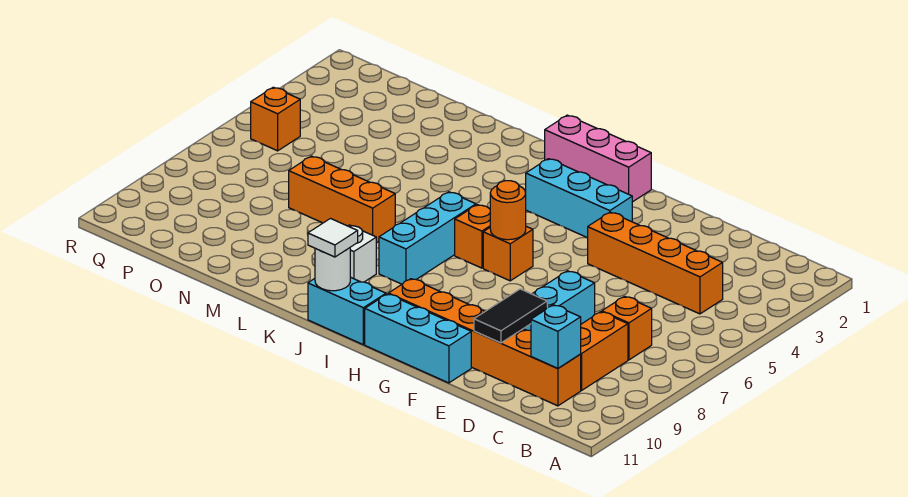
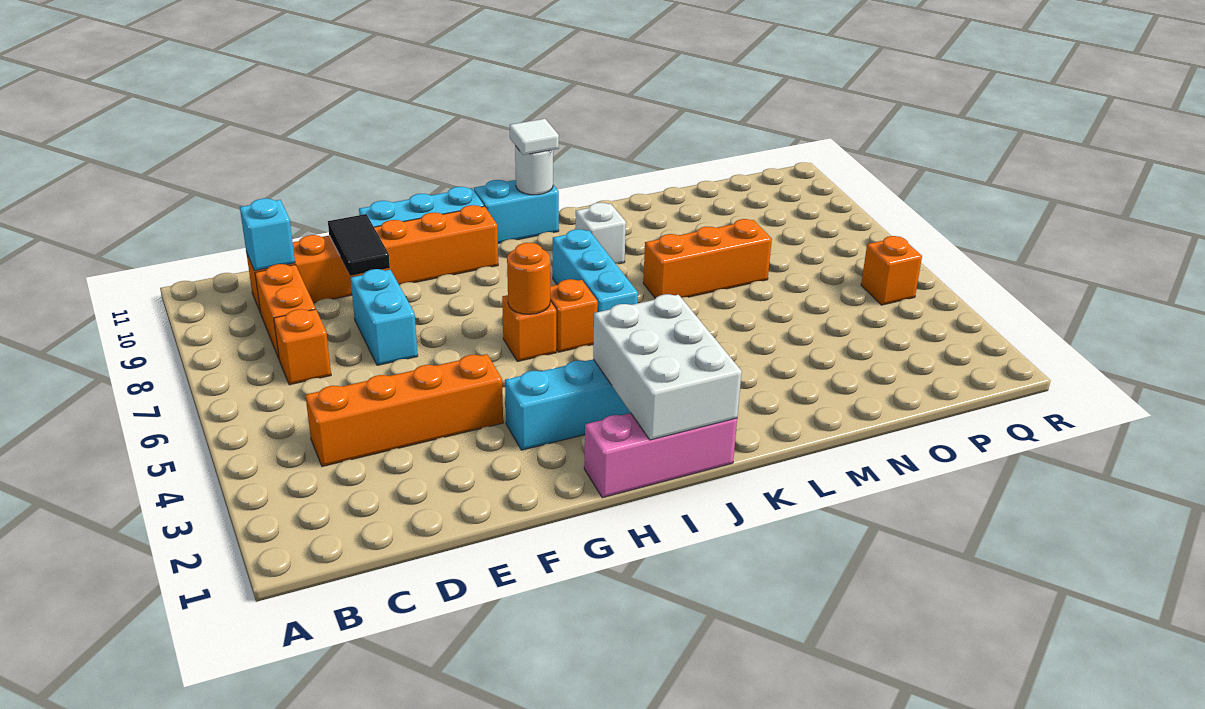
none -> white brick I1:J3 level 2

